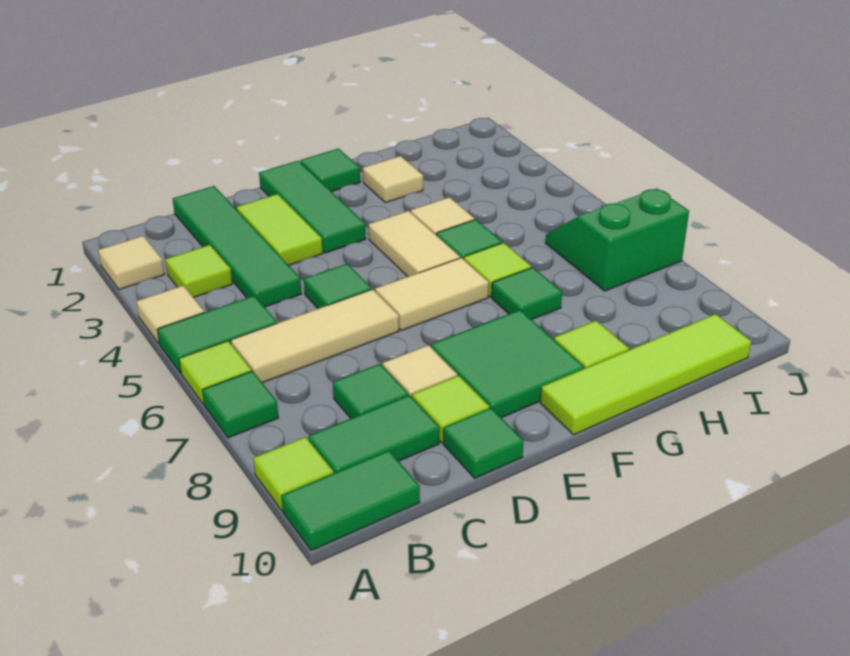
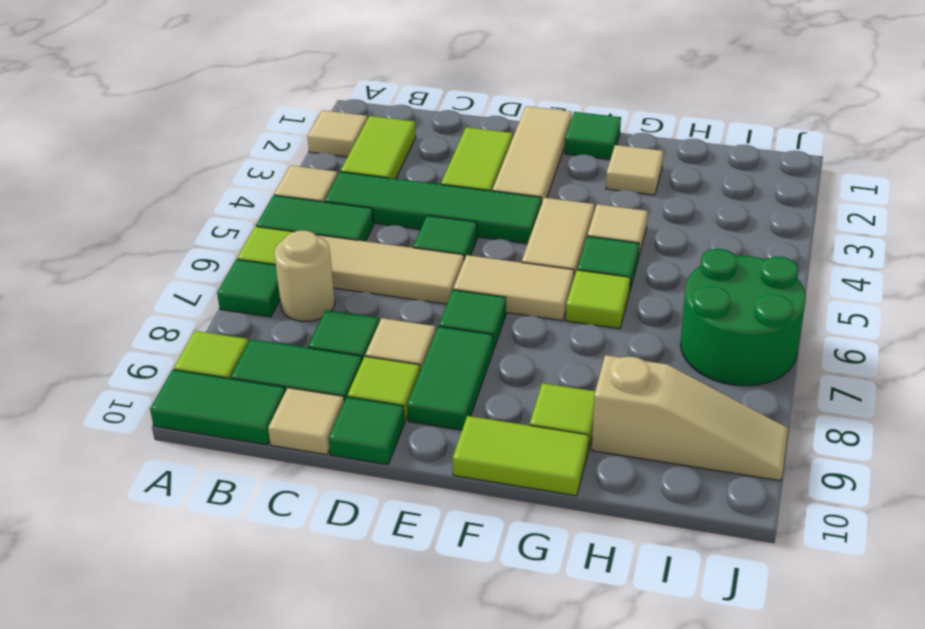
lime tile B3 level 1 -> lime tile B2:B3 level 1
none -> tan round brick B7 level 1
green tile C1:C4 level 1 -> green tile B4:E4 level 1
none -> tan tile C10 level 1
green tile E1:E3 level 1 -> tan tile E1:E3 level 1
green tile E8:F9 level 1 -> green tile E8:E9 level 1
lime tile F10:I10 level 1 -> lime tile F10:G10 level 1
green tile G7 level 1 -> green tile E7 level 1
none -> tan slope H9:J9 level 1 top H
green slope I6:J7 level 1 top 7 -> green round brick I6:J7 level 1

